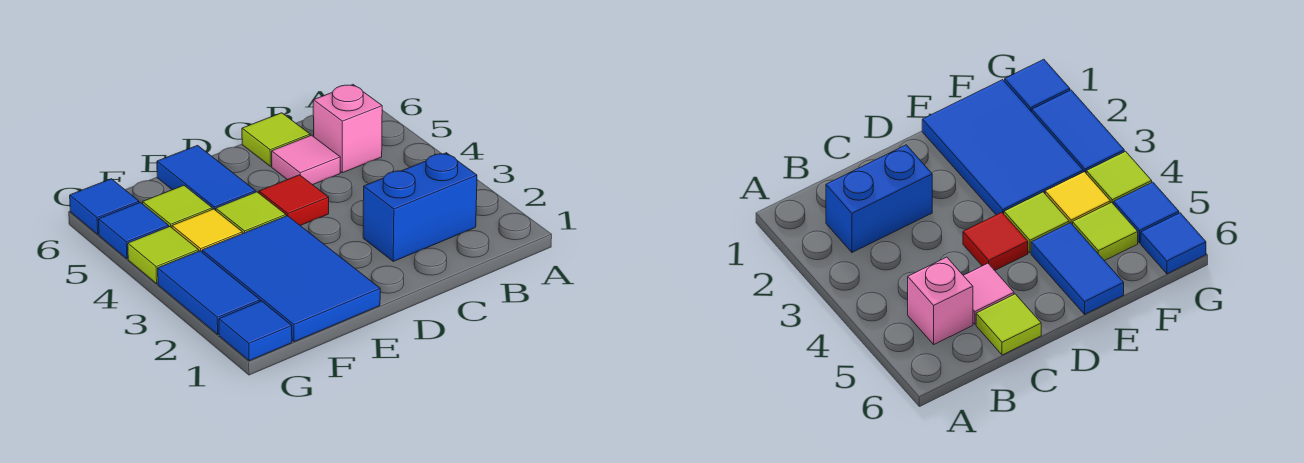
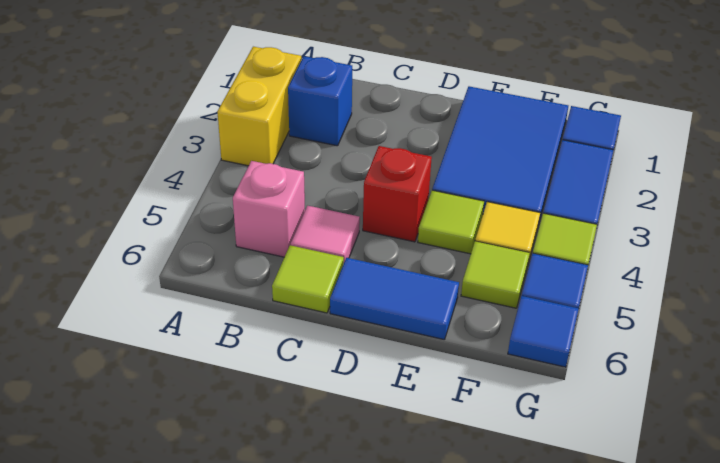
none -> yellow brick A2:A3 level 1
blue brick B2:C2 level 1 -> blue brick B2 level 1
red tile D4 level 1 -> red brick D4 level 1
blue tile E5:E6 level 1 -> blue tile D6:E6 level 1

